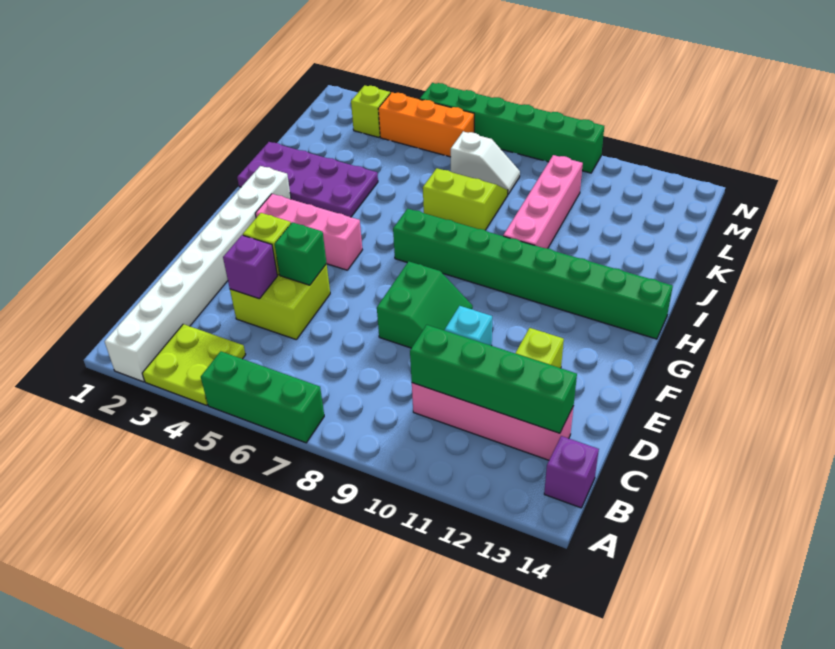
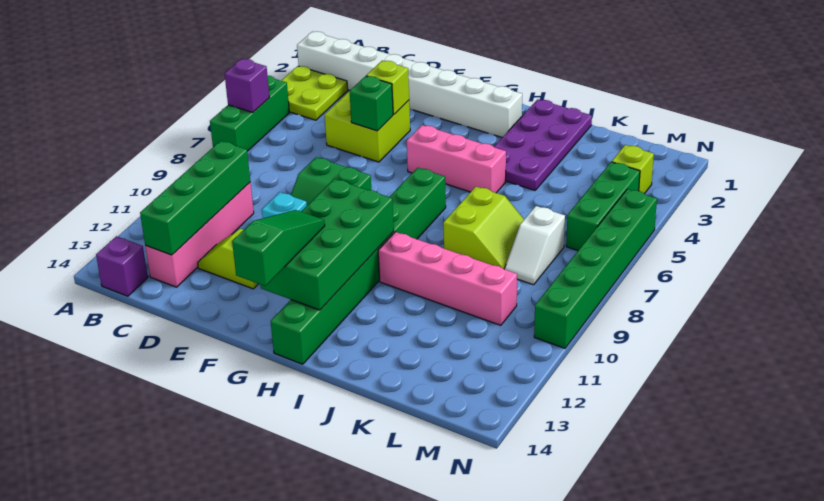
purple brick D4 level 2 -> purple brick A6 level 2
pink brick G3:G5 level 1 -> pink brick G5:I5 level 1
none -> green brick G10:H13 level 2
none -> green slope G12:G14 level 3 top 14
orange brick M4:M6 level 1 -> green brick M4:M6 level 1

